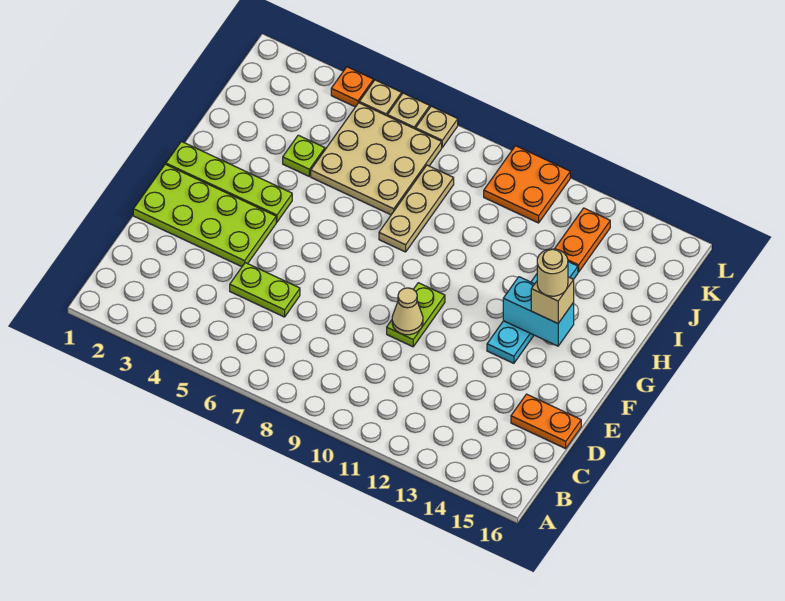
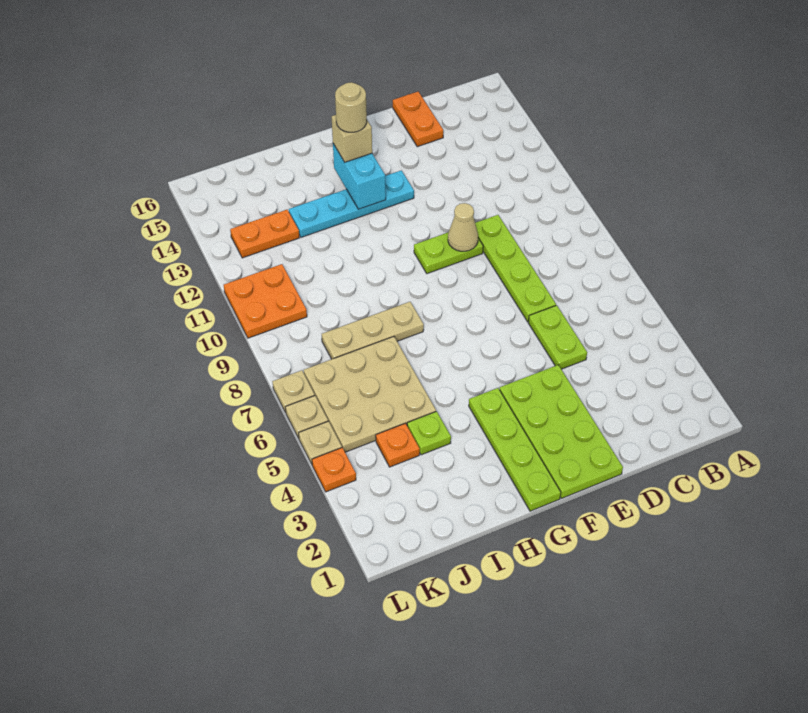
none -> lime plate D7:D10 level 1
none -> orange plate J4 level 1

